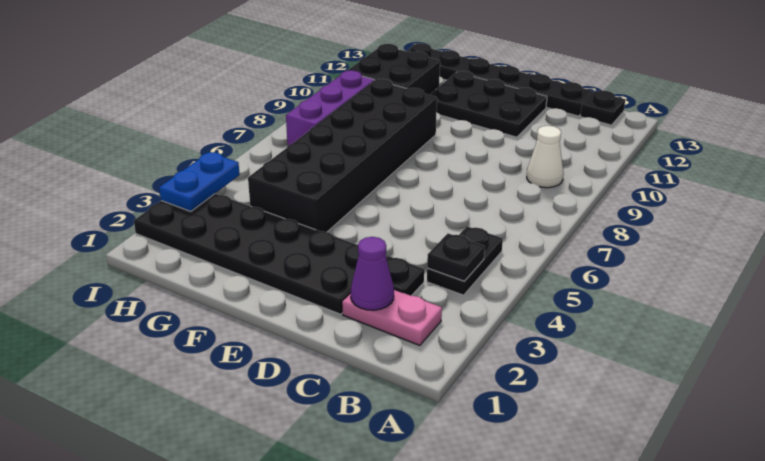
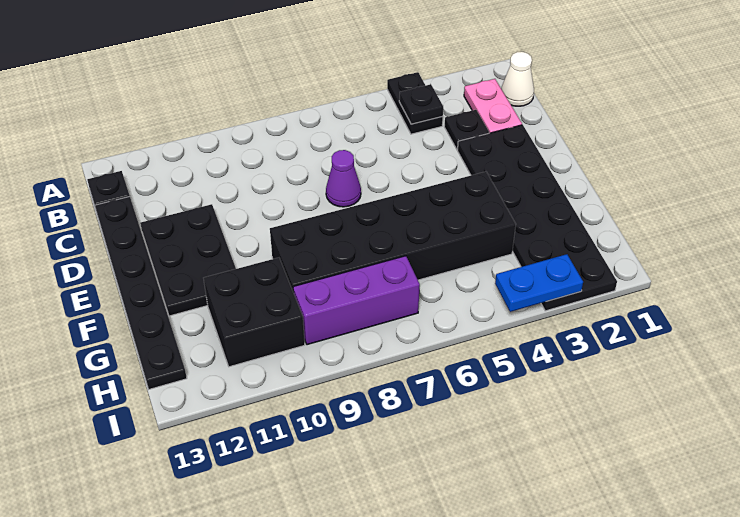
black plate B4:B5 level 1 -> black plate A4:B4 level 1
white cone B9 level 1 -> white cone B1 level 1
purple cone C2 level 2 -> purple cone D7 level 1

